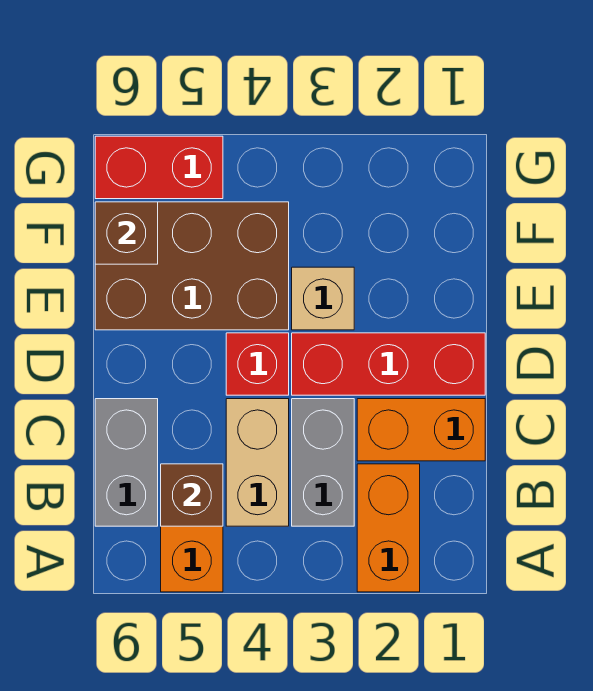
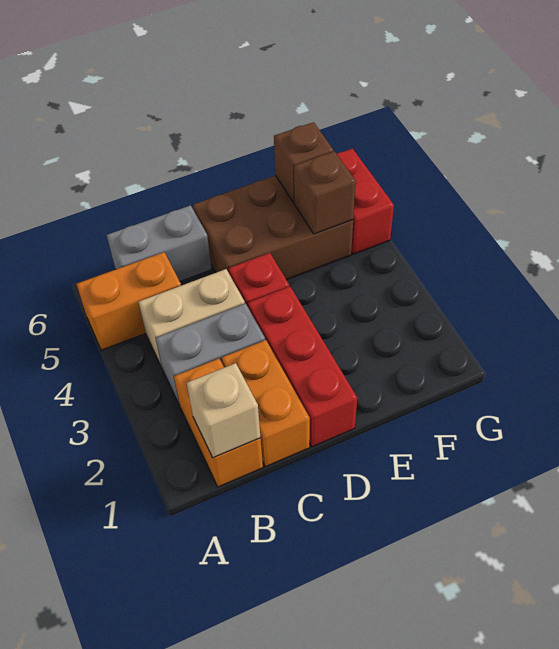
orange brick A2:B2 level 1 -> orange brick B1:B2 level 1
brown brick B5 level 2 -> brown brick F5 level 2
tan brick E3 level 1 -> tan brick B1 level 2
brown brick E4:F6 level 1 -> brown brick D5:F6 level 1

